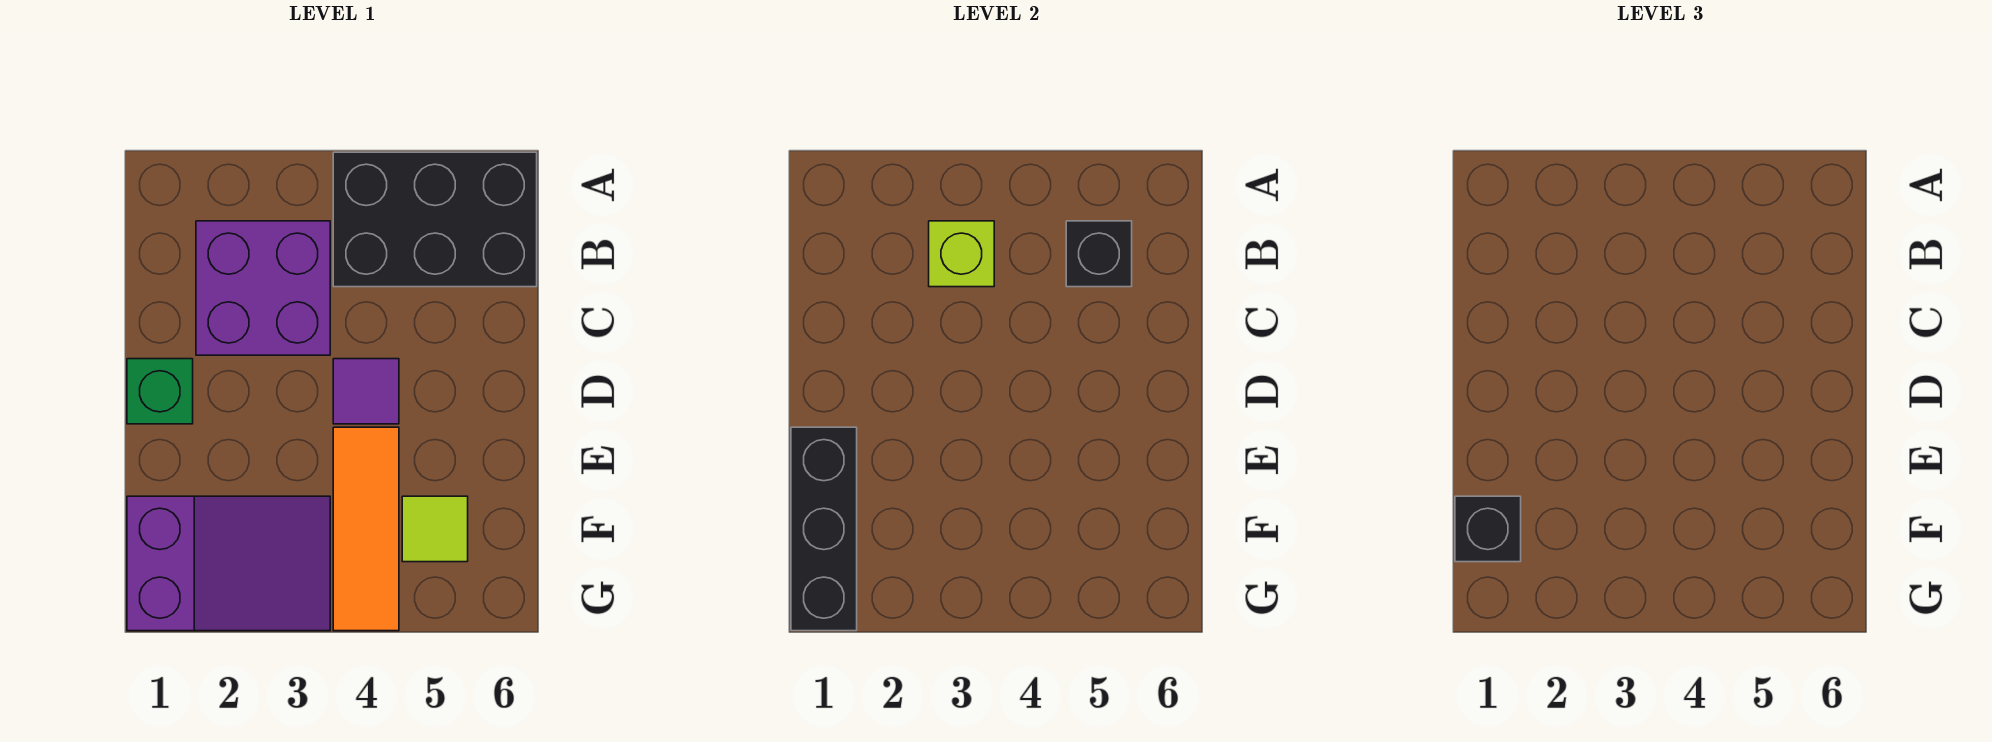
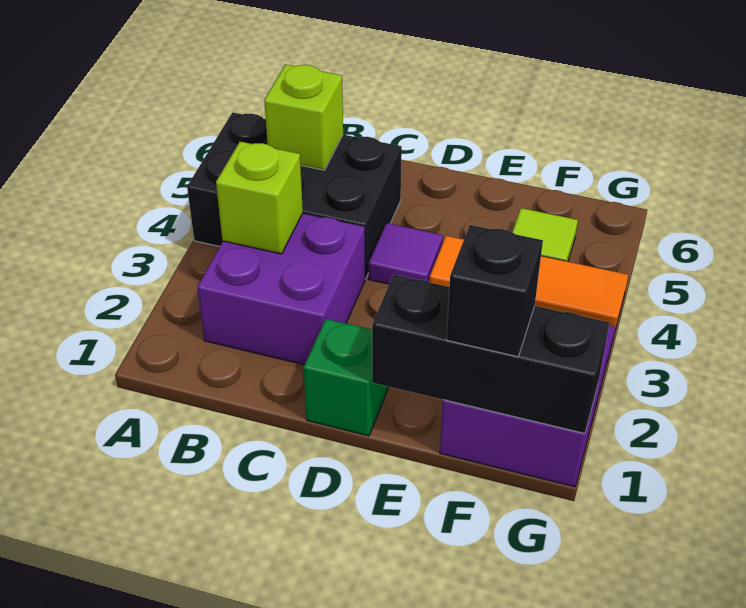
black brick A4:B6 level 1 -> black brick A4:C5 level 1
black brick B5 level 2 -> lime brick B5 level 2

